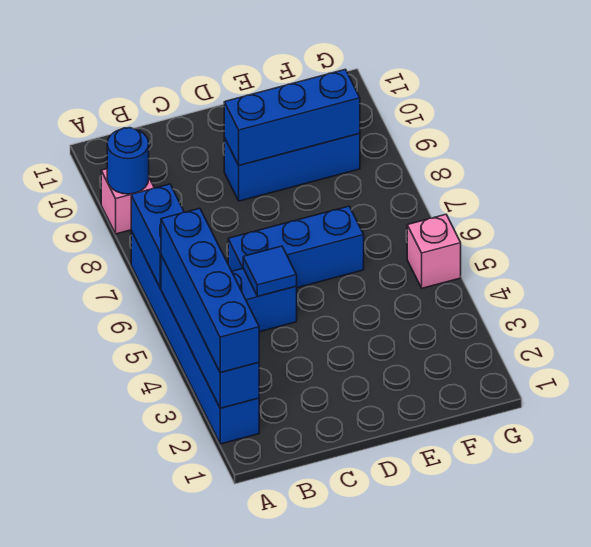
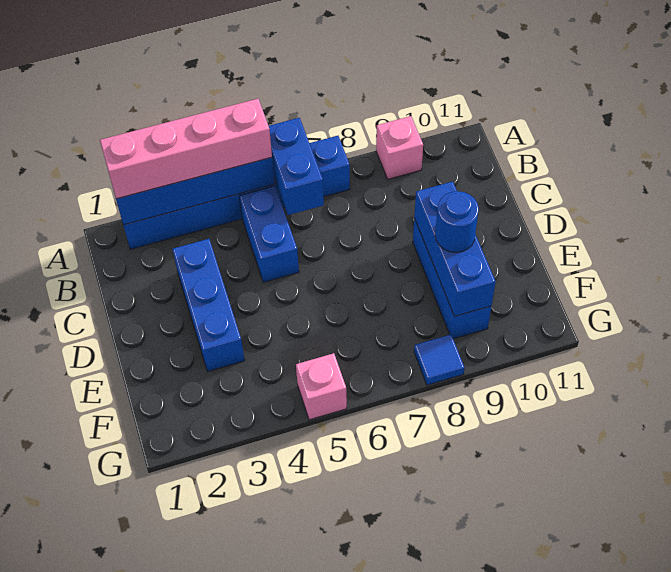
blue brick A2:A5 level 3 -> pink brick A2:A5 level 3
blue brick A6:A7 level 2 -> blue brick A6:B6 level 2
blue round brick A9 level 2 -> blue round brick E9 level 3
blue tile C5 level 2 -> blue tile G8 level 1
blue brick C6:E6 level 1 -> blue brick C3:E3 level 1

